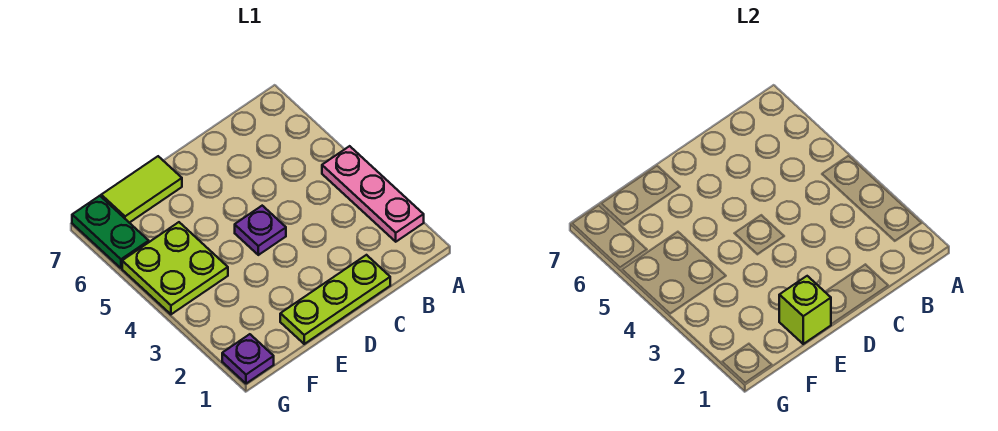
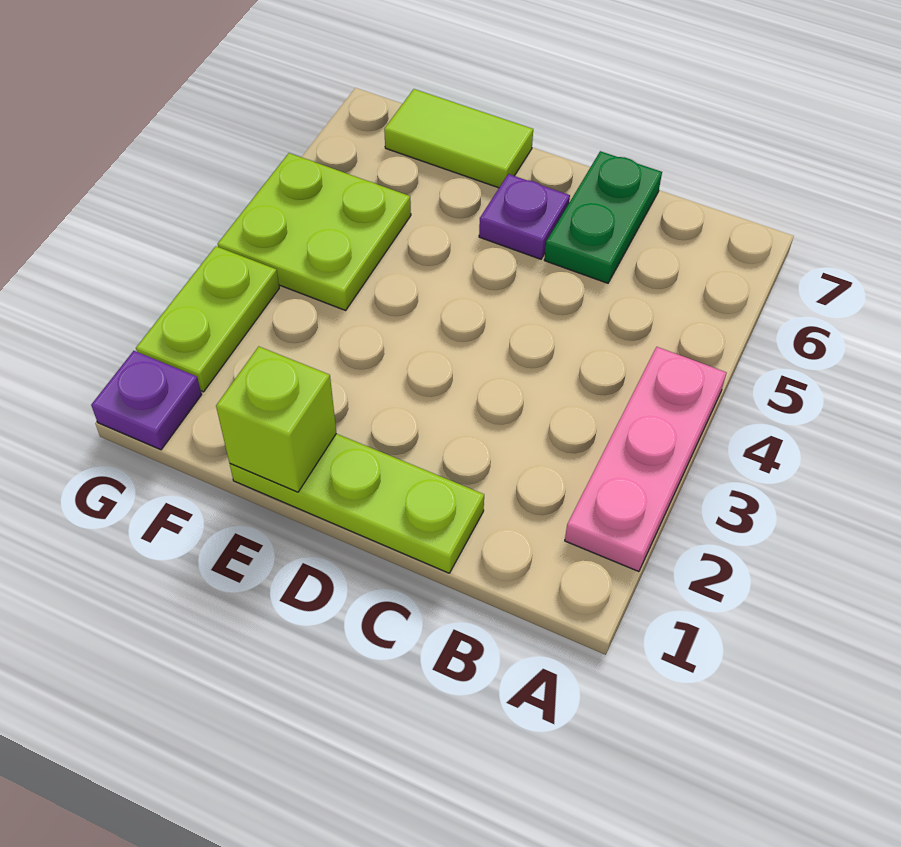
purple plate D4 level 1 -> purple plate D6 level 1
none -> lime plate G2:G3 level 1
green plate G6:G7 level 1 -> green plate C6:C7 level 1

